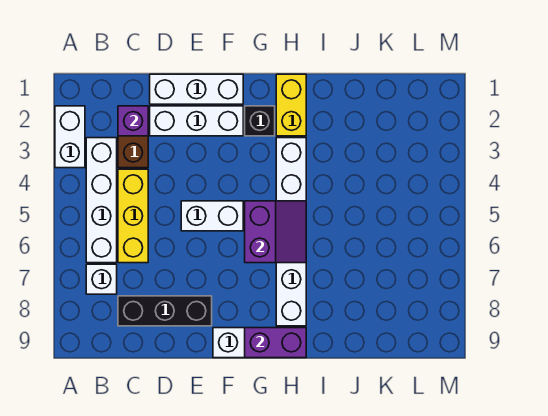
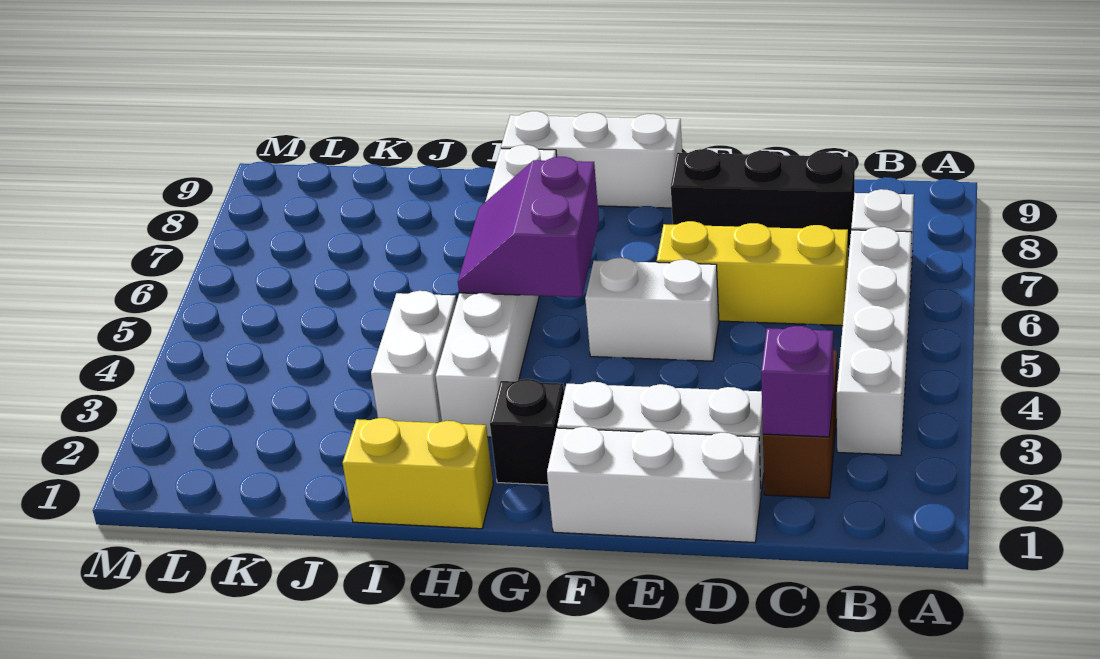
white brick A2:A3 level 1 -> white brick I3:I4 level 1
yellow brick C4:C6 level 1 -> yellow brick C6:E6 level 1
purple brick G9:H9 level 2 -> none
yellow brick H1:H2 level 1 -> yellow brick H1:I1 level 1

